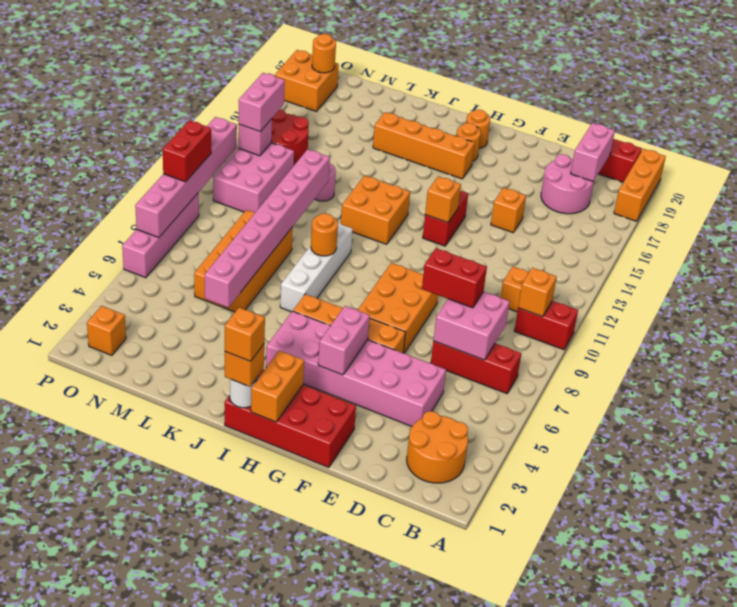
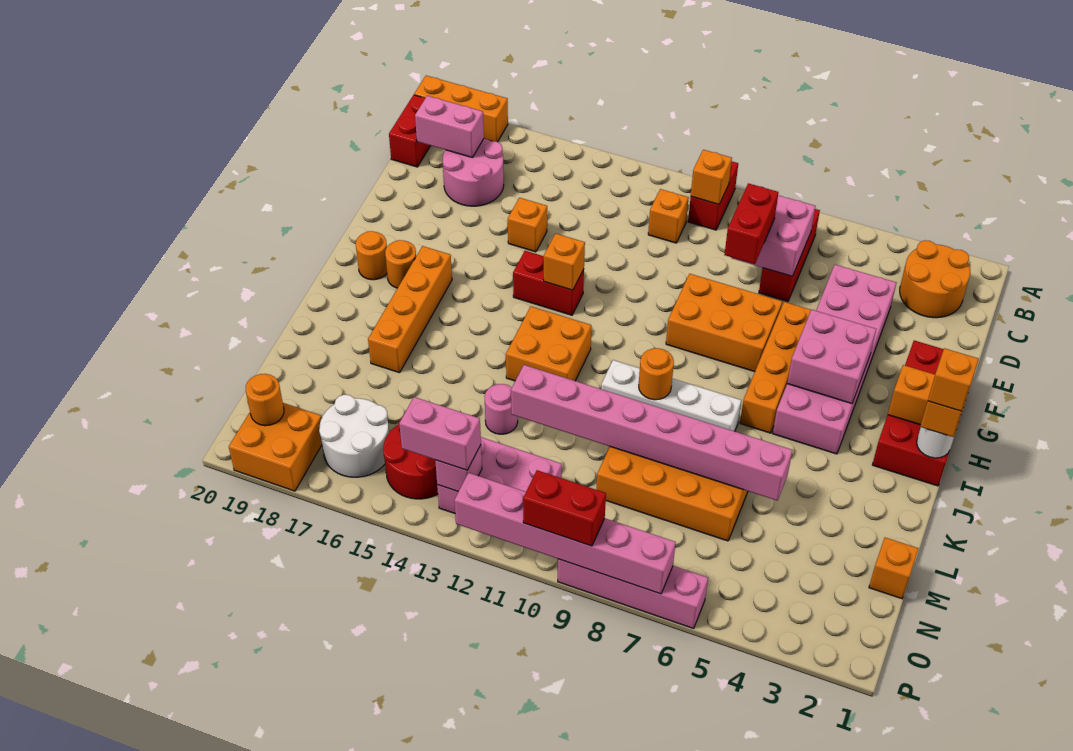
pink brick G4:G5 level 2 -> pink brick G4:H5 level 2
none -> white round brick N16:O17 level 1
orange brick O2 level 1 -> orange brick M1 level 1

